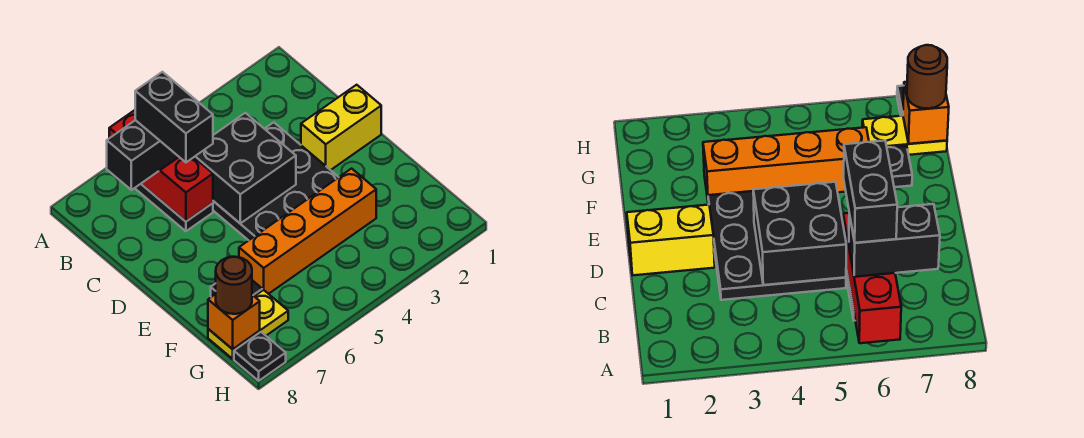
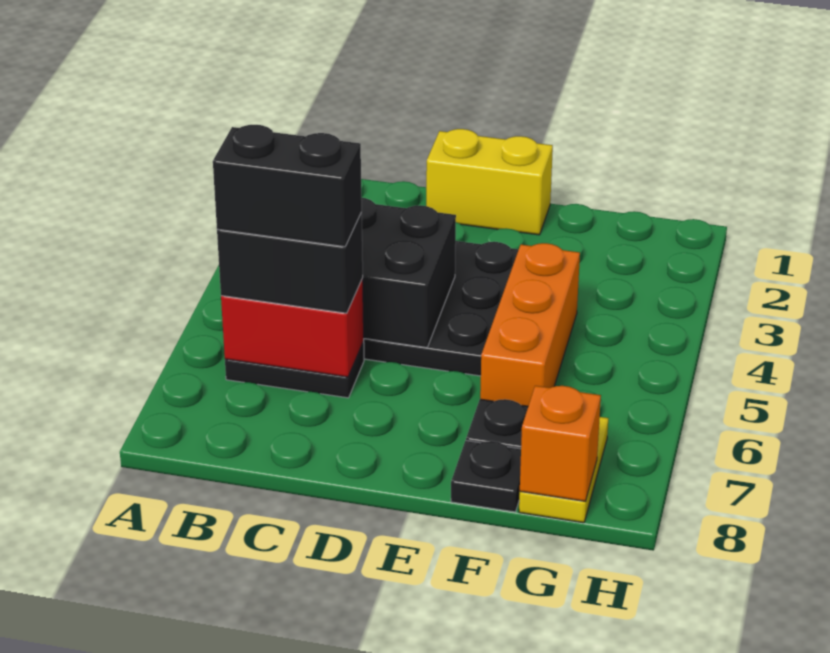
red brick A6:C6 level 2 -> red brick B6:C6 level 2
black brick B6:B7 level 3 -> black brick B6:C6 level 3
yellow brick D1:D2 level 1 -> yellow brick D1:E1 level 1
orange brick F3:F6 level 1 -> orange brick F4:F6 level 1
brown round brick G8 level 3 -> none
black plate H8 level 1 -> black plate F8 level 1

